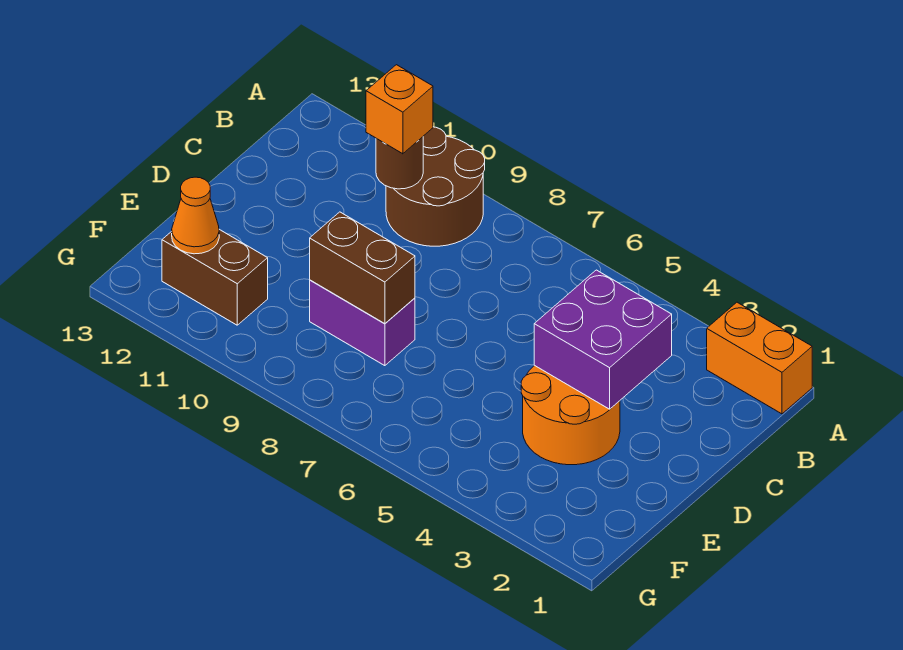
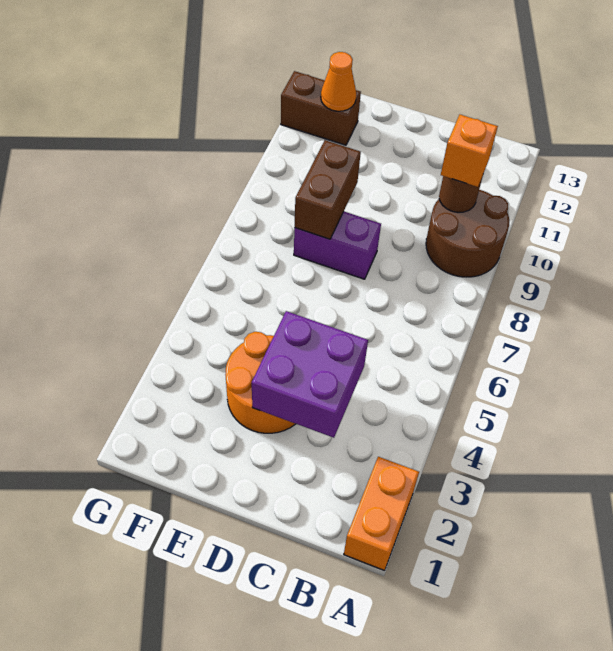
purple brick E8:E9 level 1 -> purple brick D8:E8 level 1
brown brick F11:F12 level 1 -> brown brick F12:G12 level 1

